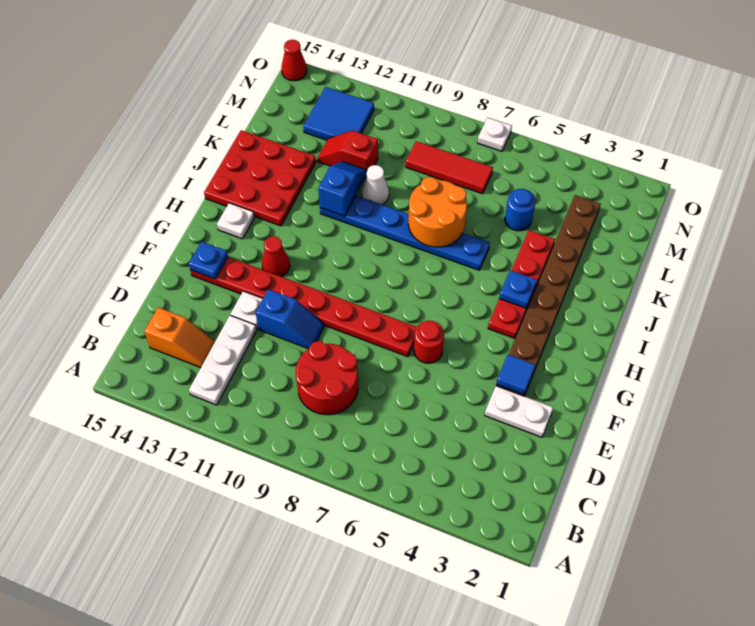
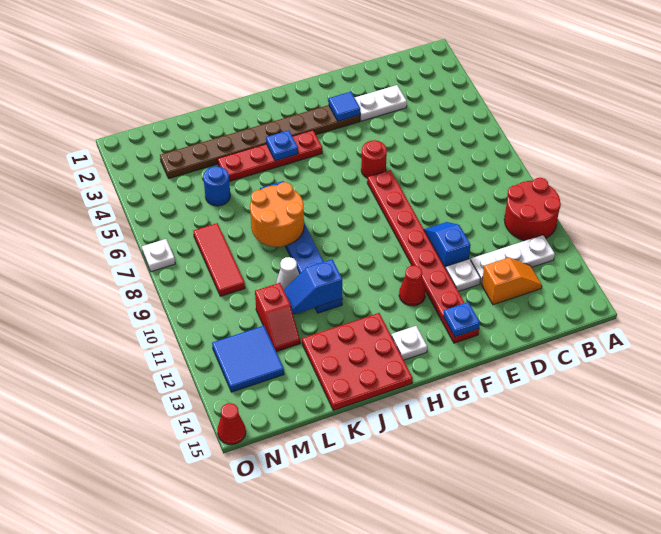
red round brick C8:D9 level 1 -> red round brick A10:B11 level 1
orange slope C13:C14 level 1 top 14 -> orange slope C13:D13 level 1 top D
white plate E2:E3 level 1 -> white plate D3:E3 level 1

